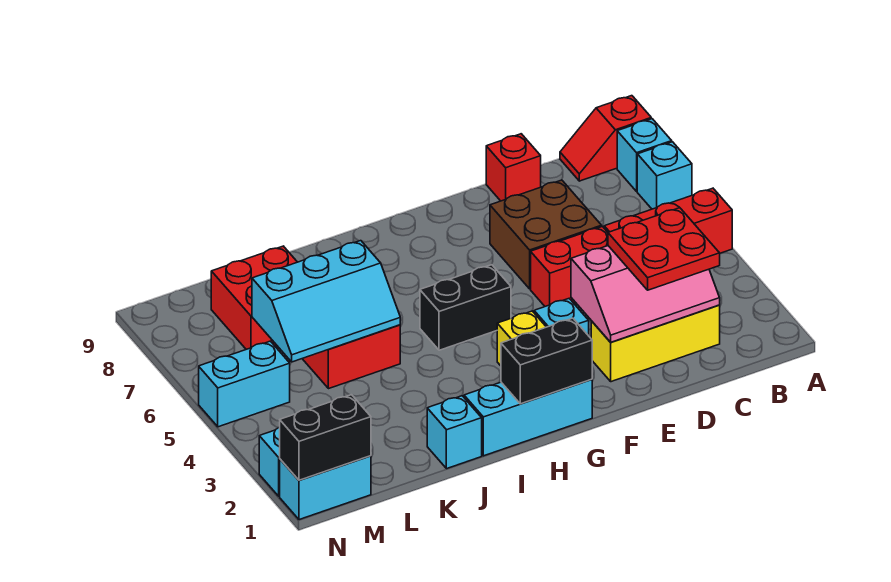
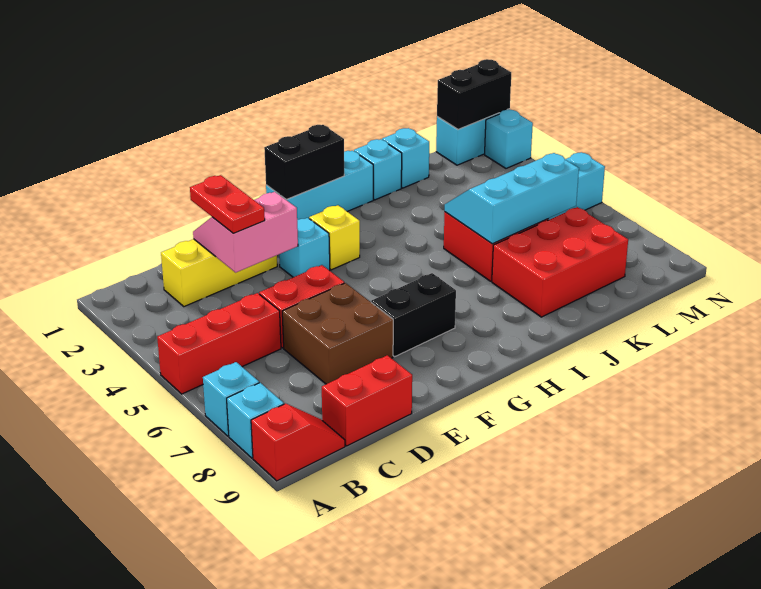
pink slope C2:E3 level 2 top 3 -> pink slope D2:E3 level 2 top 3
red plate C2:D3 level 3 -> red plate D2:D3 level 3
red brick D9 level 1 -> red brick C9:D9 level 1
black brick G5:H5 level 1 -> black brick F7:G7 level 1
none -> cyan brick K1 level 1
red brick K7:L8 level 1 -> red brick J7:L8 level 1

